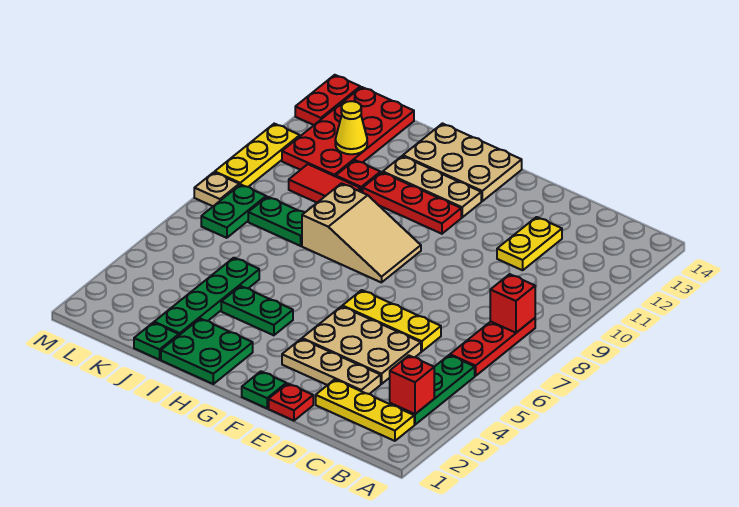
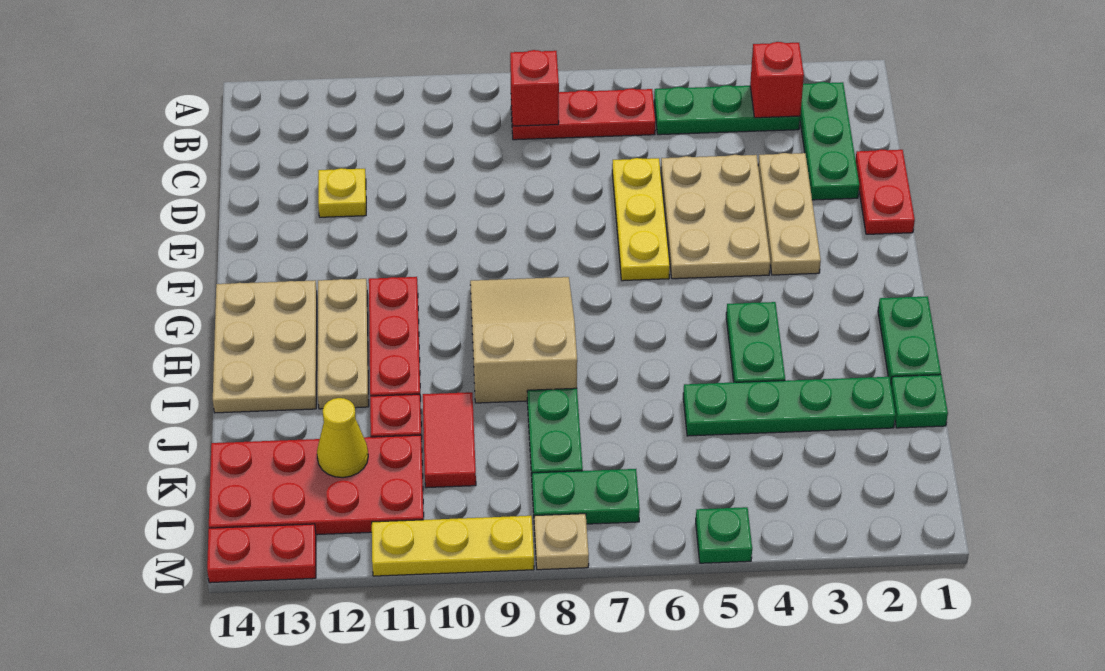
yellow plate B2:D2 level 1 -> green plate B2:D2 level 1
yellow plate D11:D12 level 1 -> yellow plate D12 level 1
red plate E1 level 1 -> red plate D1:E1 level 1
green plate F1 level 1 -> green plate M5 level 1
green plate H1:I2 level 1 -> green plate H1:I1 level 1

